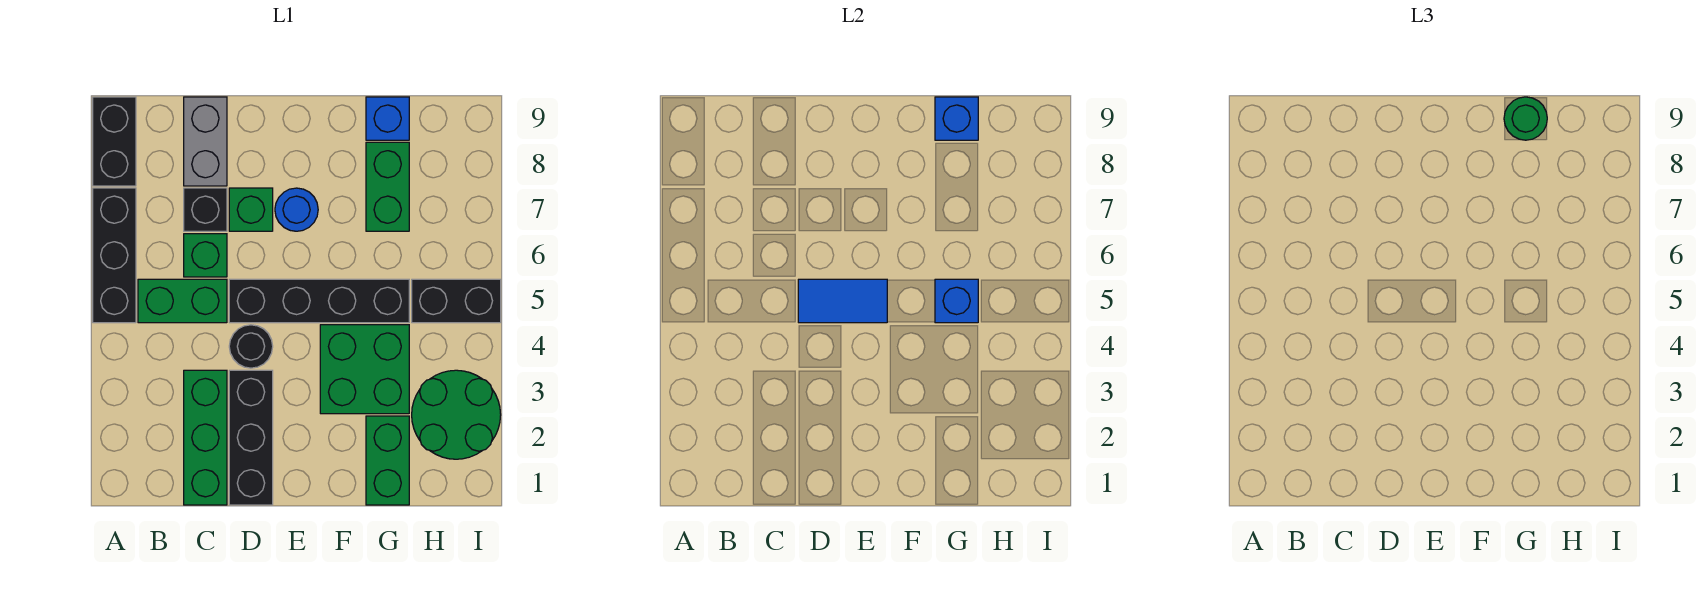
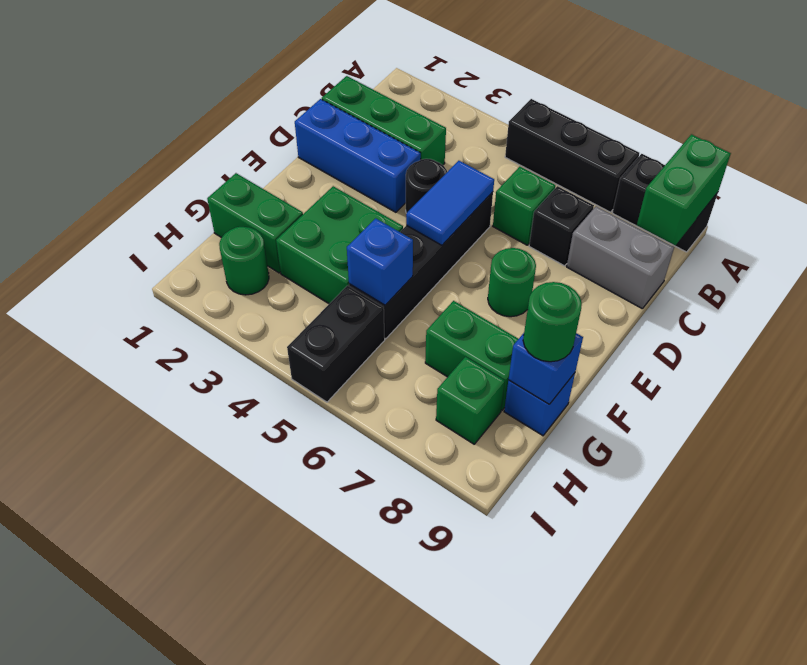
green brick B5:C5 level 1 -> green brick A9:B9 level 2
black brick D1:D3 level 1 -> blue brick D1:D3 level 1
green brick D7 level 1 -> green brick H8 level 1
blue round brick E7 level 1 -> green round brick E7 level 1
green round brick H2:I3 level 1 -> green round brick H2 level 1

